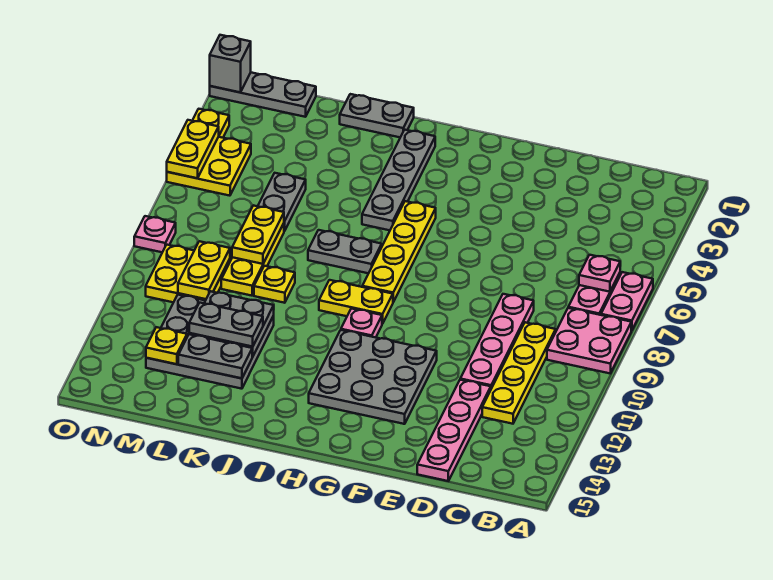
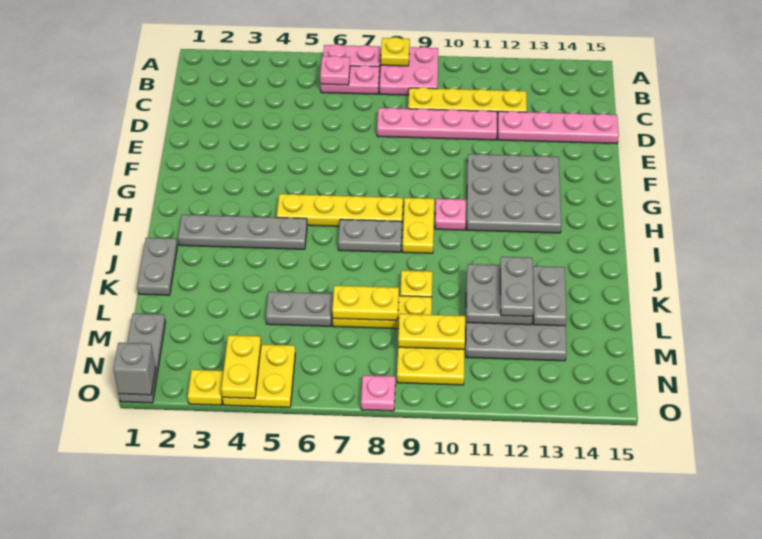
grey plate I7:J7 level 1 -> grey plate I7:I8 level 1
yellow plate M13 level 2 -> yellow plate A8 level 2
yellow plate O4:O5 level 2 -> yellow plate N4:O4 level 2

